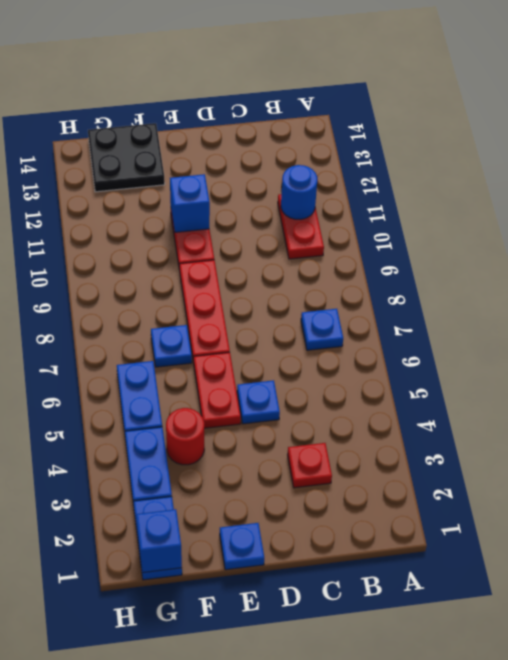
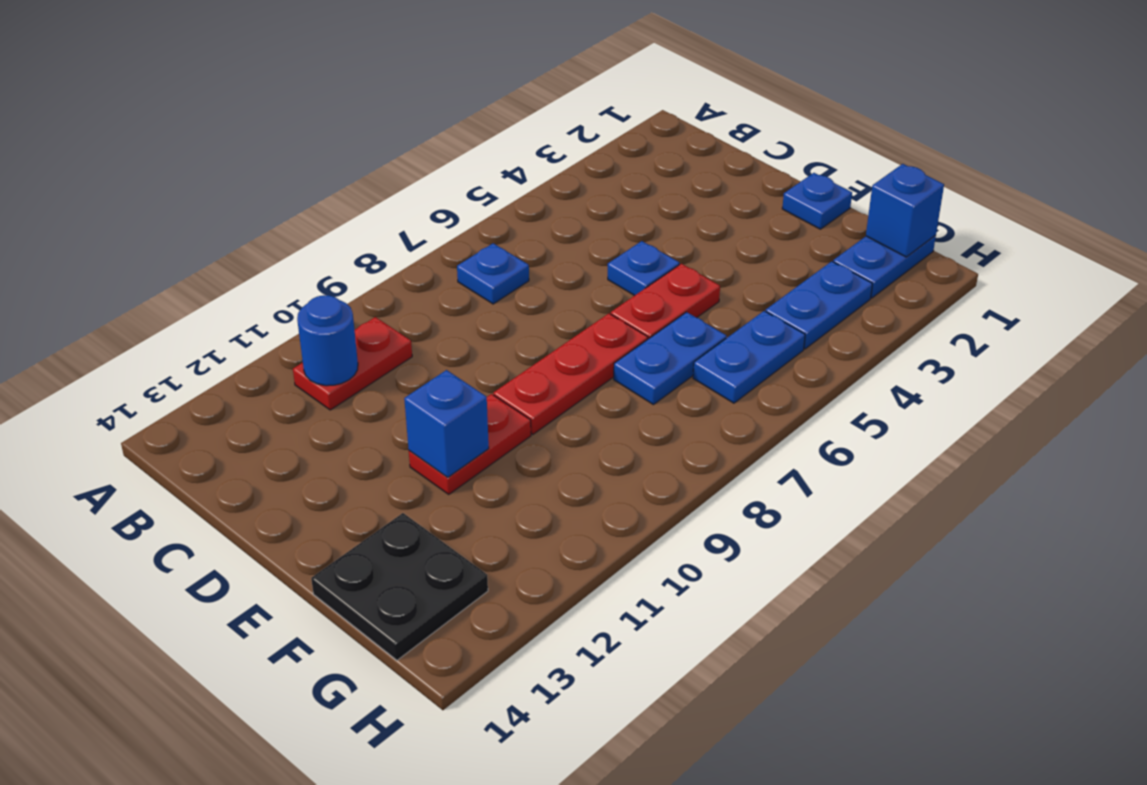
red plate C3 level 1 -> none
red round brick F4 level 1 -> none
blue plate F7 level 1 -> blue plate F6:F7 level 1

